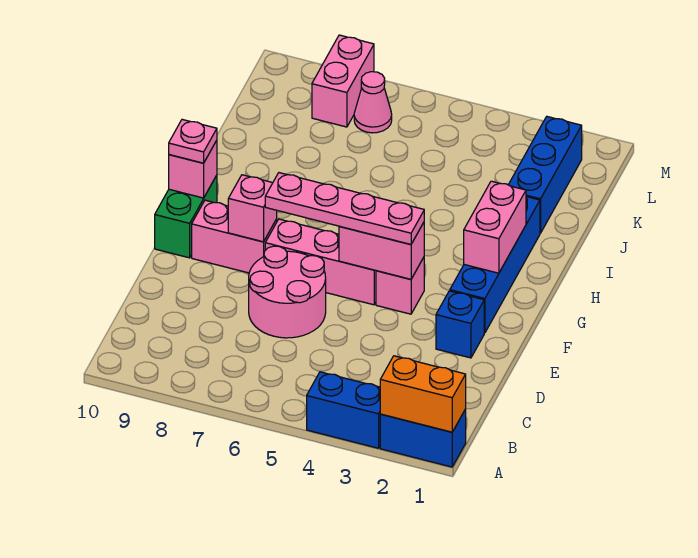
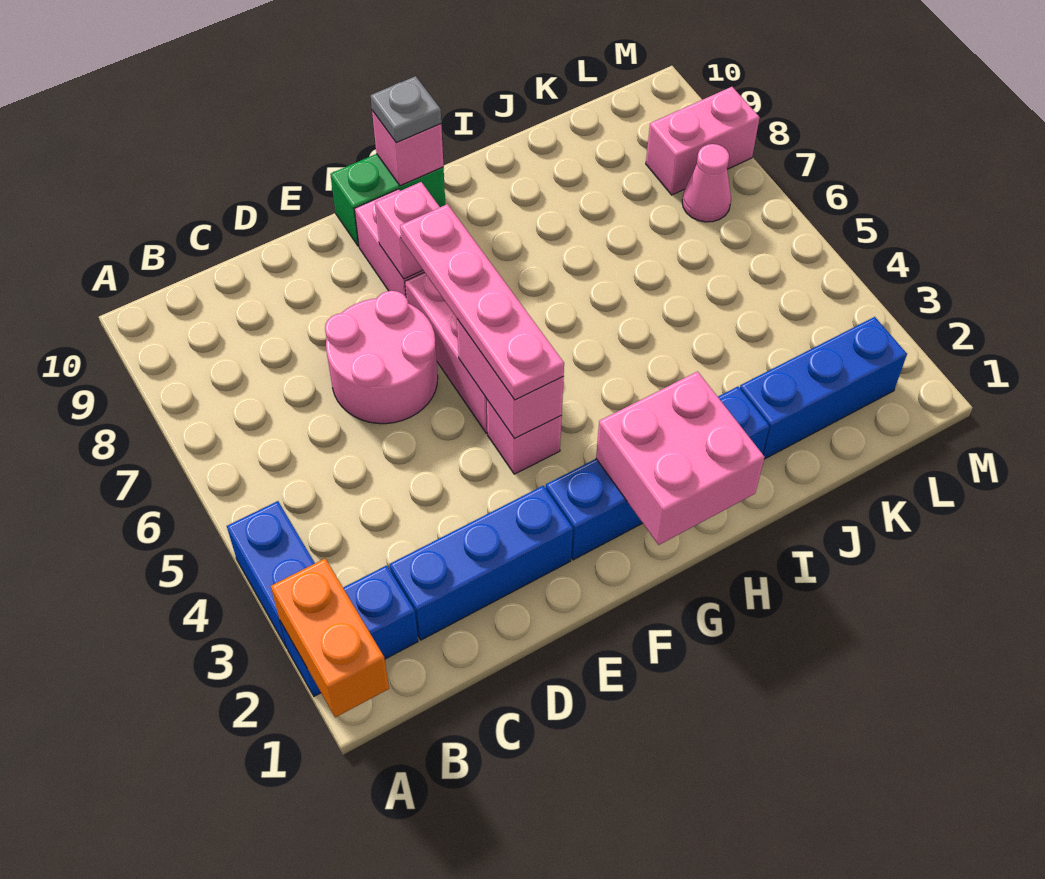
blue brick A1:A2 level 1 -> blue brick A2:B2 level 1
blue brick E2 level 1 -> blue brick C2:E2 level 1
pink brick G2:H2 level 2 -> pink brick G1:H2 level 2
pink plate G10 level 3 -> grey plate G10 level 3

